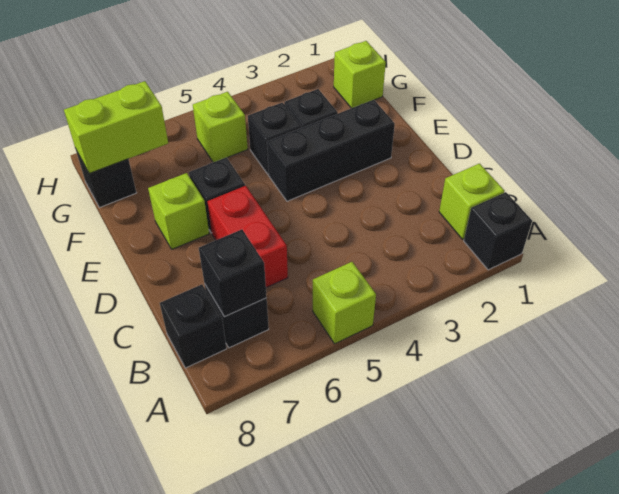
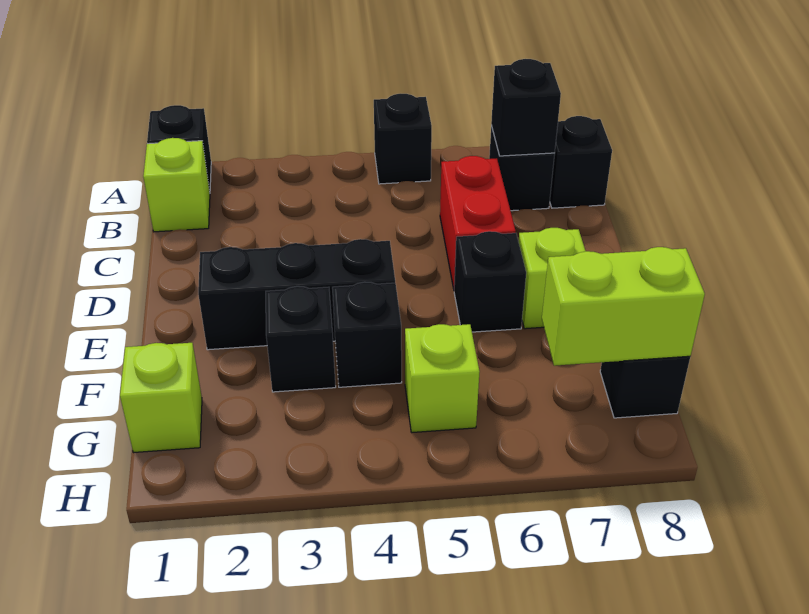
lime brick A5 level 1 -> black brick A5 level 1

